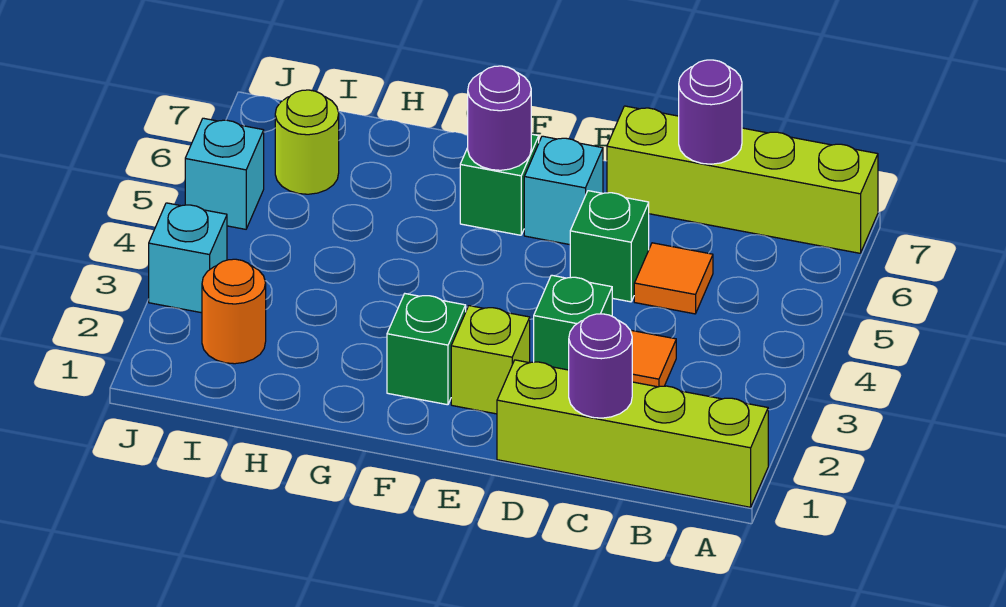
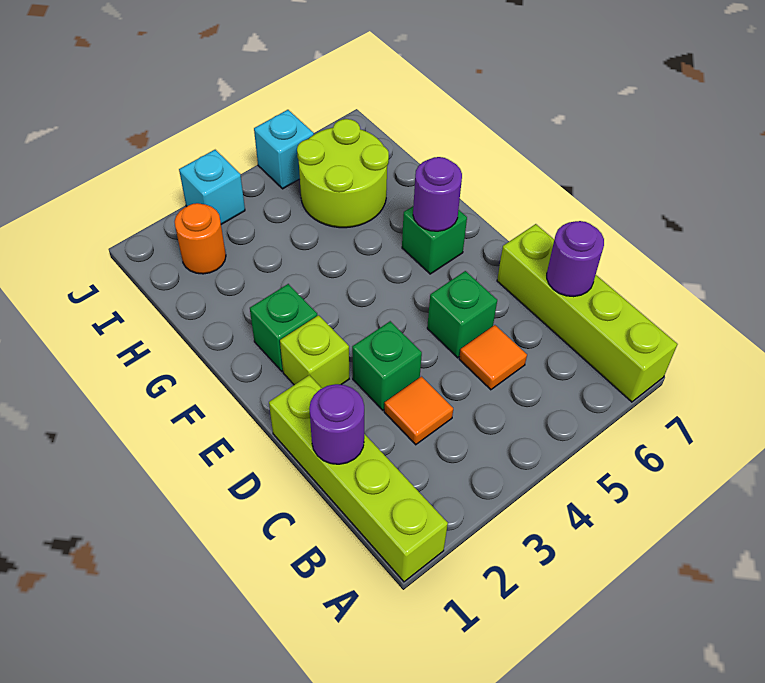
cyan brick E6 level 1 -> none
lime round brick I6 level 1 -> lime round brick H5:I6 level 1

